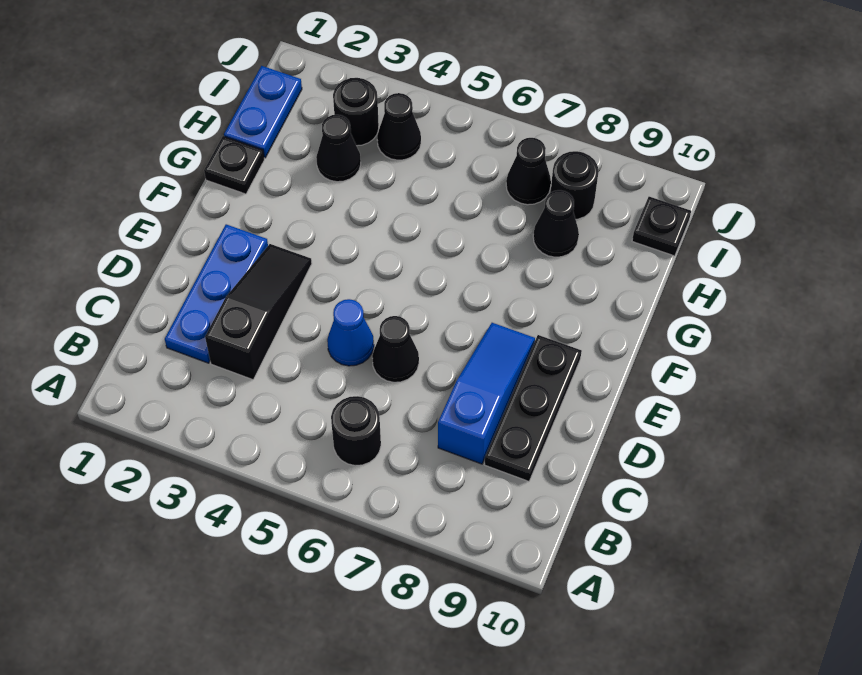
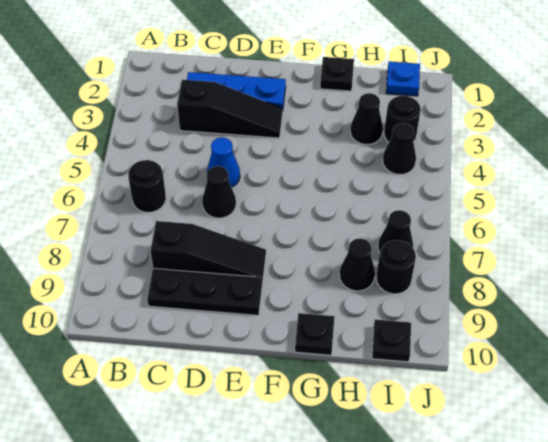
blue slope C8:E8 level 1 top C -> black slope C8:E8 level 1 top C
none -> black plate G10 level 1
blue plate H1:I1 level 1 -> blue plate I1 level 1

